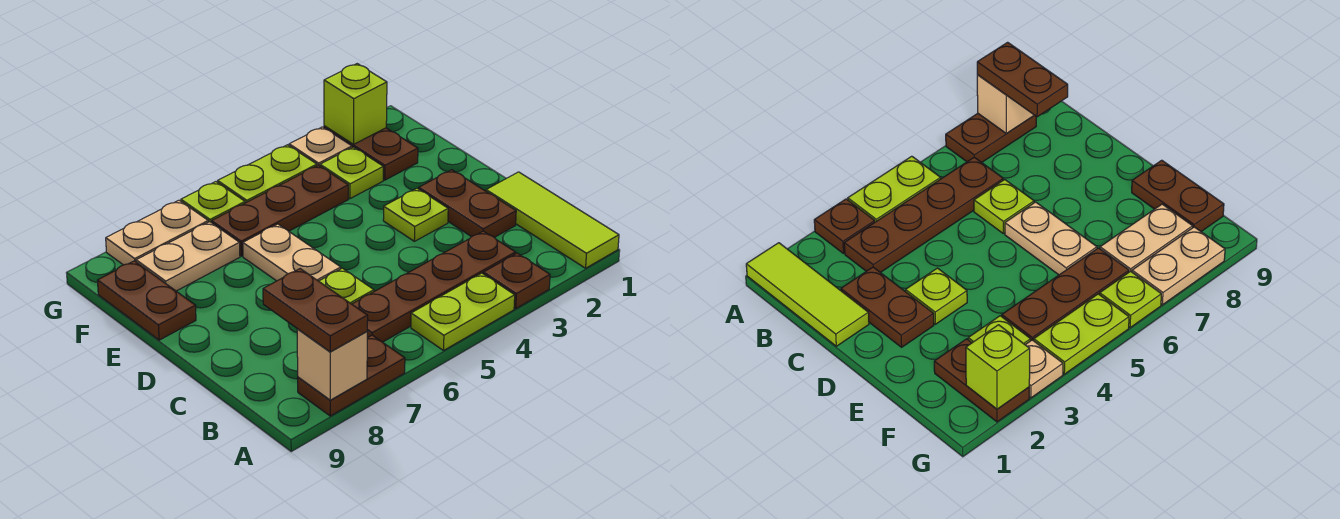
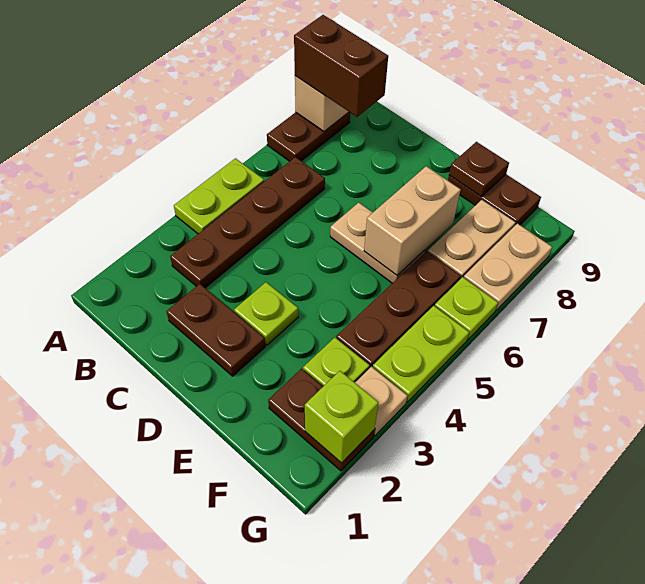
lime tile A1:C1 level 1 -> none
brown plate A3 level 1 -> brown plate E9 level 2
brown plate A8:B8 level 3 -> brown brick A8:B8 level 3
lime plate C6 level 1 -> none
none -> tan brick E6:E7 level 2

